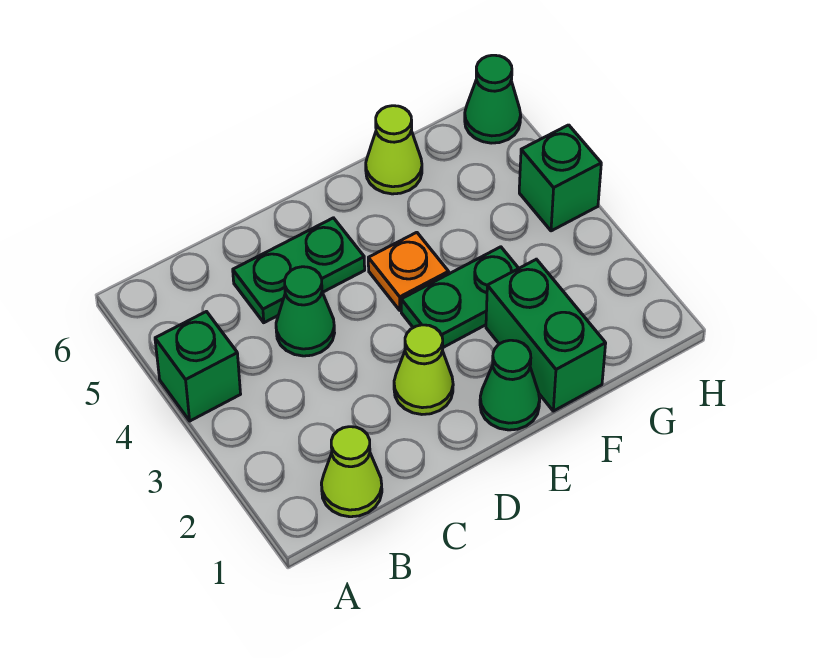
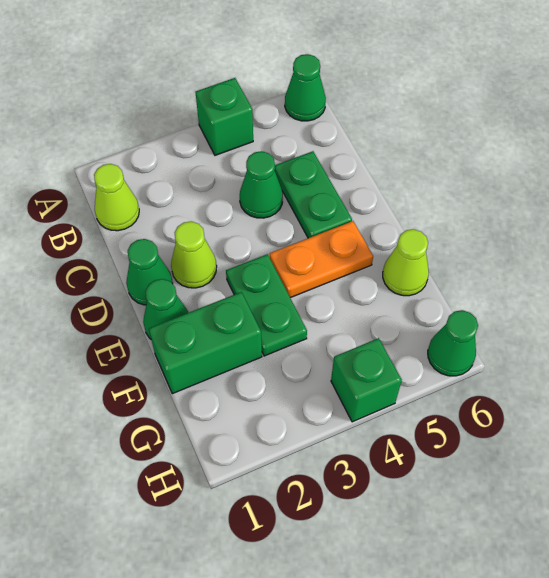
none -> green cone A6 level 1
none -> green cone D1 level 1
orange plate E4 level 1 -> orange plate E4:E5 level 1

